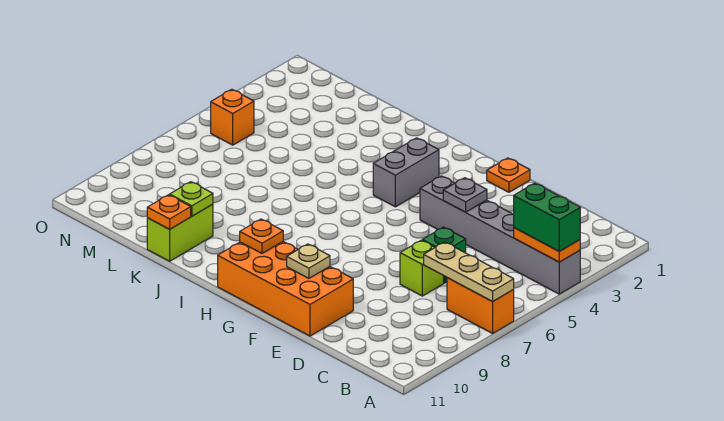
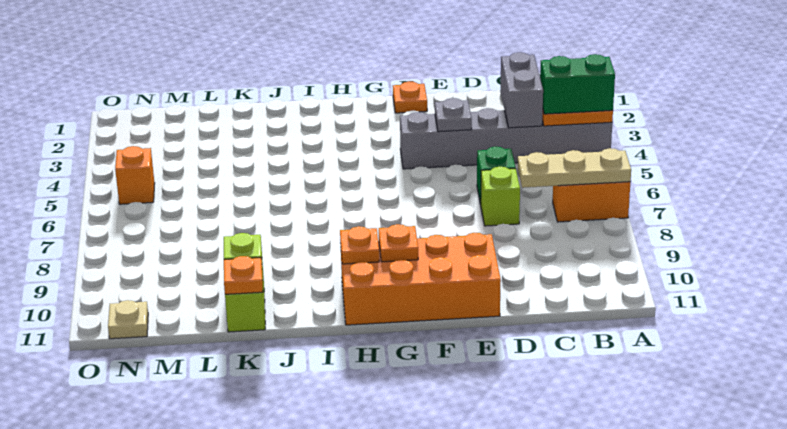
tan plate F10 level 2 -> tan plate N11 level 1
none -> orange plate G10 level 2
grey brick H3:H4 level 1 -> grey brick C3:C4 level 2

